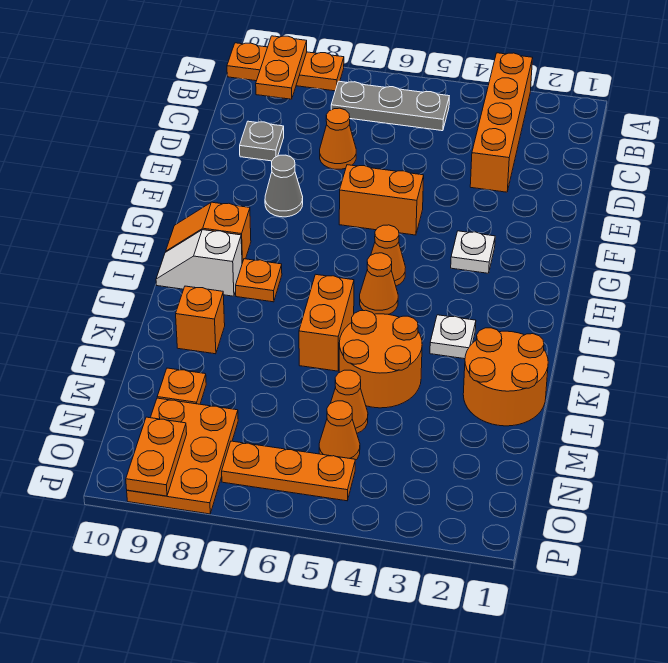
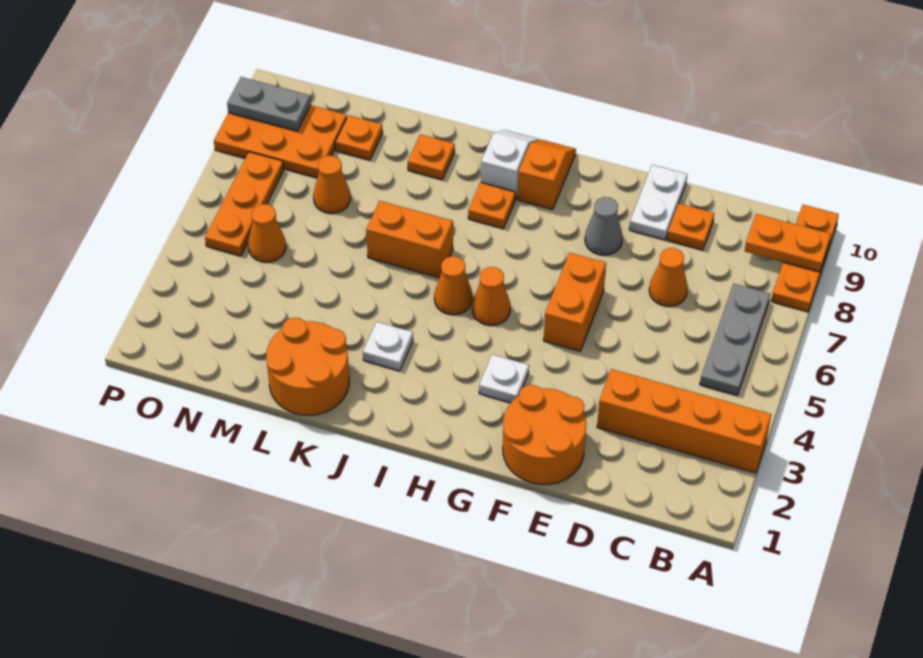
grey plate D9 level 1 -> orange plate D9 level 1
none -> white plate E9:E10 level 1
orange round brick K4:L5 level 1 -> orange round brick E1:F2 level 1
orange brick K9 level 1 -> orange plate K9 level 1
orange cone M5 level 1 -> orange cone M7 level 1
orange plate O9:P9 level 2 -> grey plate O9:P9 level 2

